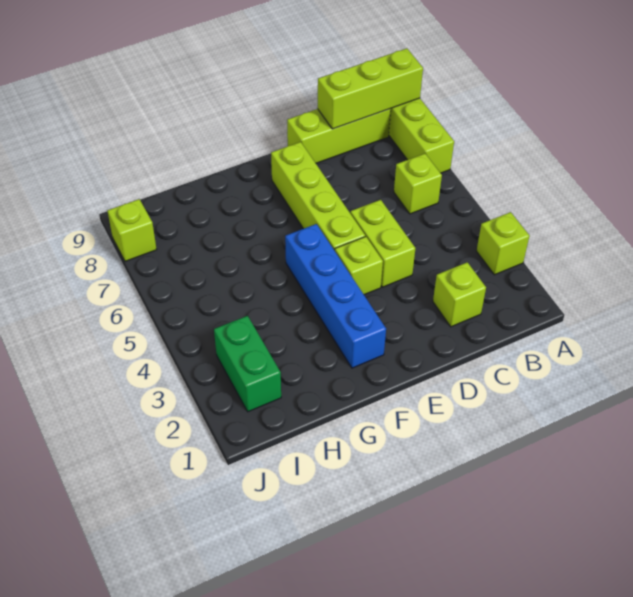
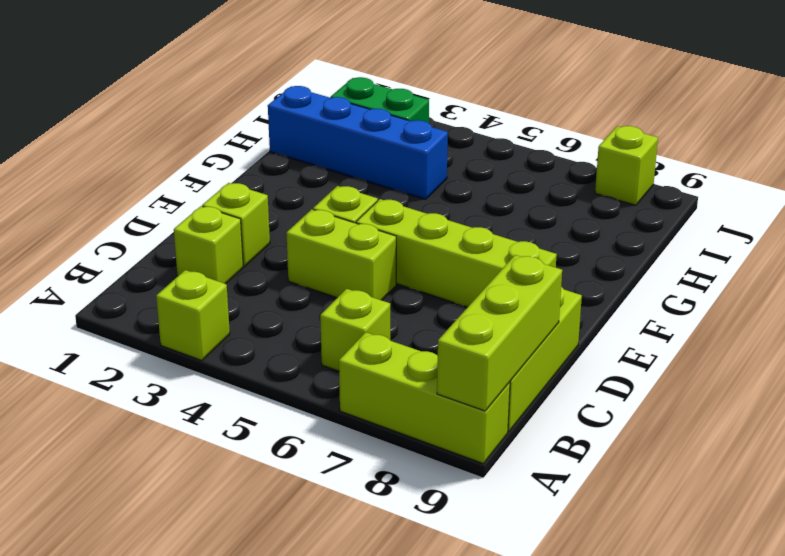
none -> lime brick D2 level 1
blue brick F2:F5 level 1 -> blue brick H1:H4 level 1

